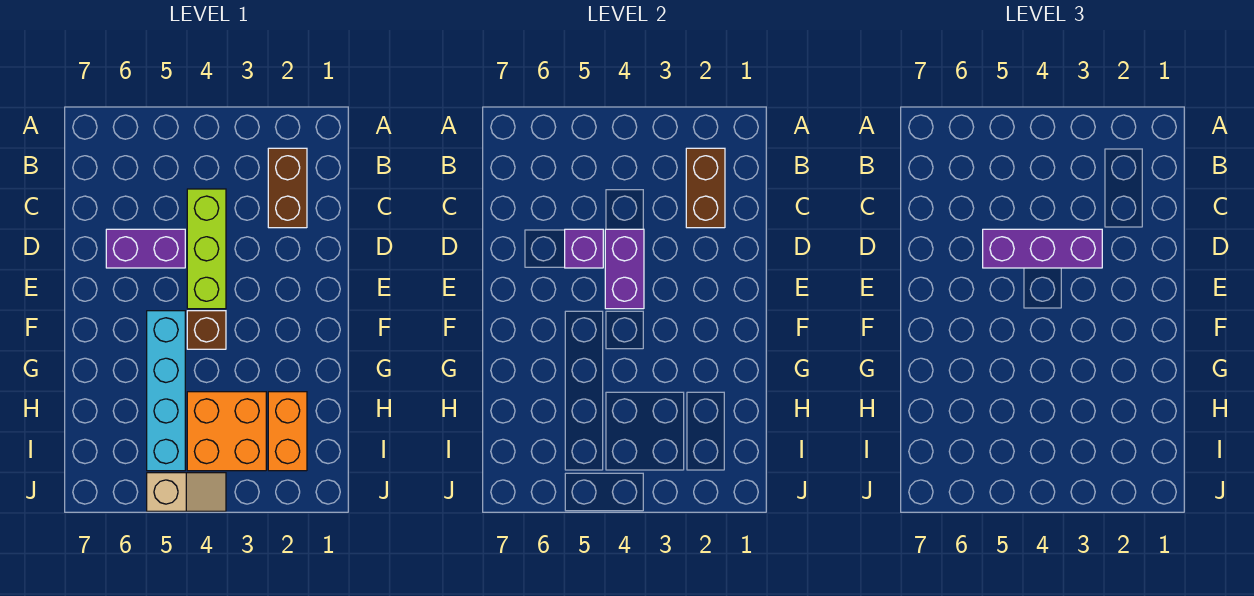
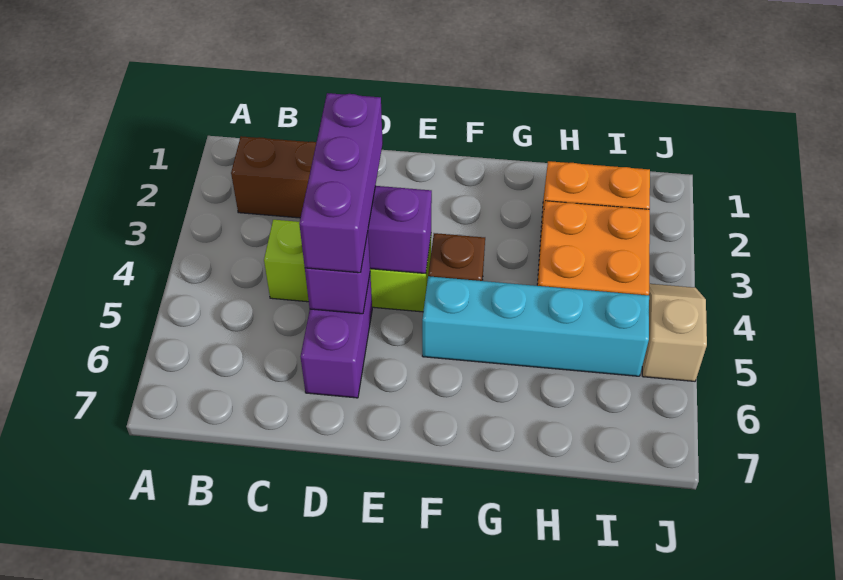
brown brick B2:C2 level 2 -> none

